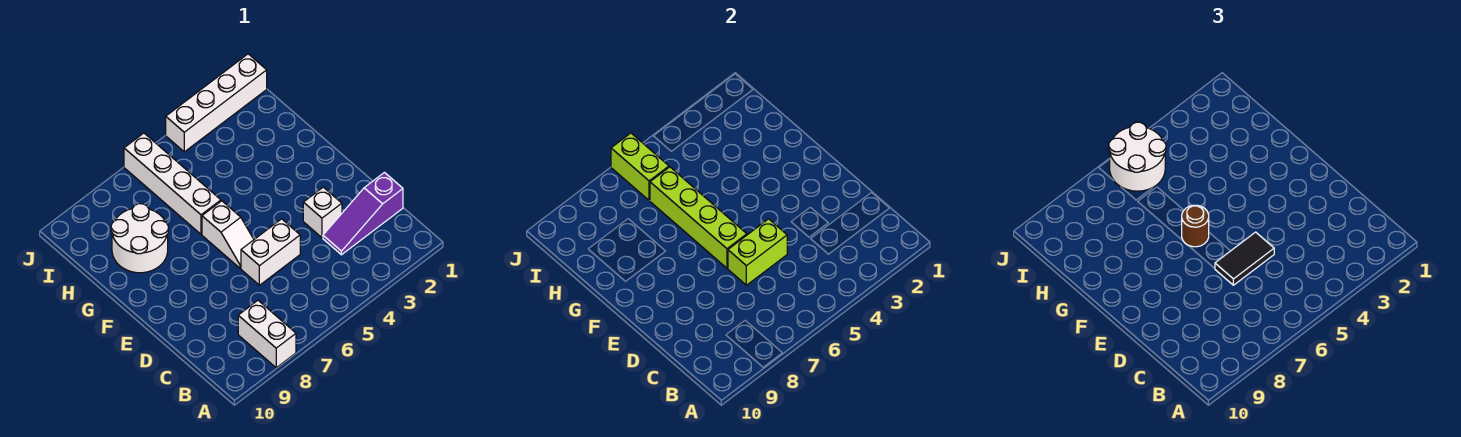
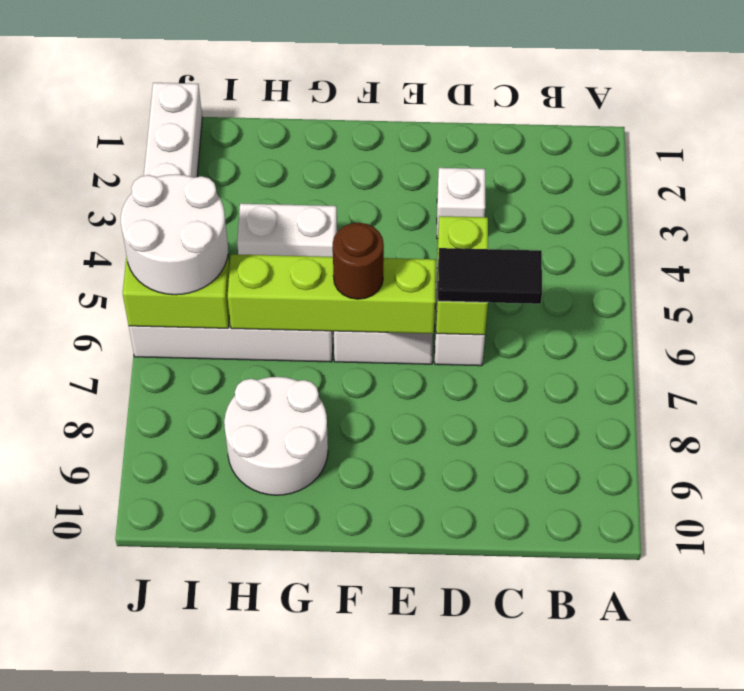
white brick A8:B8 level 1 -> white brick G4:H4 level 1
purple slope C1:C3 level 1 top 1 -> none
black tile D5:D6 level 3 -> black tile C6:D6 level 3

